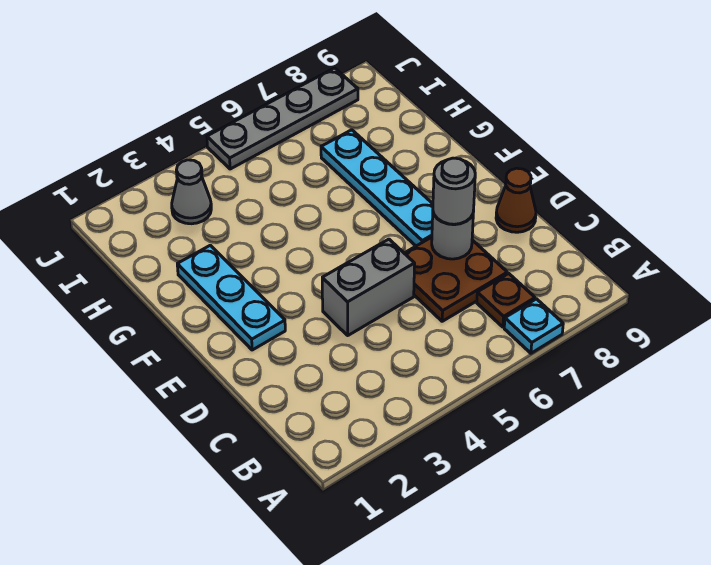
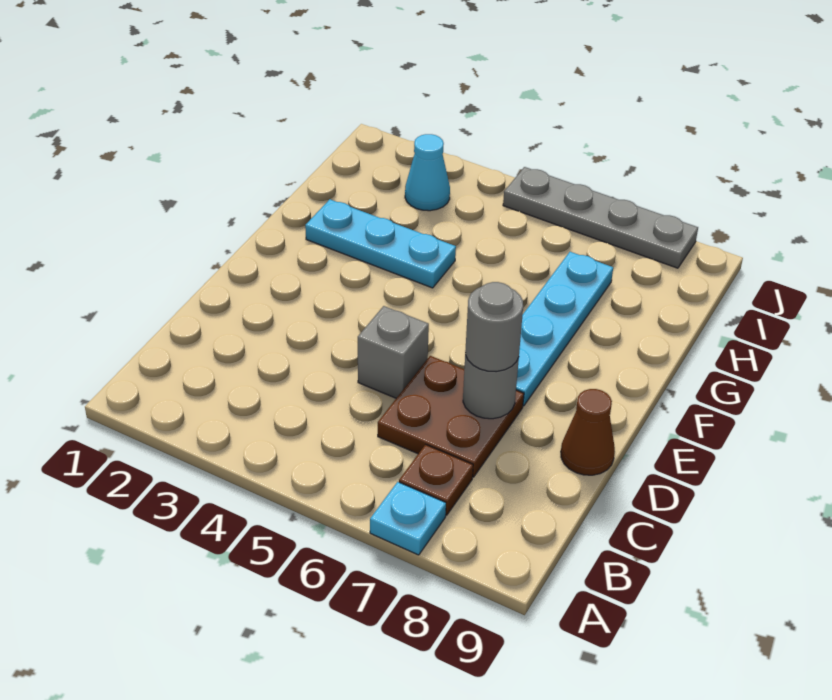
grey brick D4:D5 level 1 -> grey brick D5 level 1
cyan plate E2:G2 level 1 -> cyan plate G2:G4 level 1
grey cone I3 level 1 -> cyan cone I3 level 1

